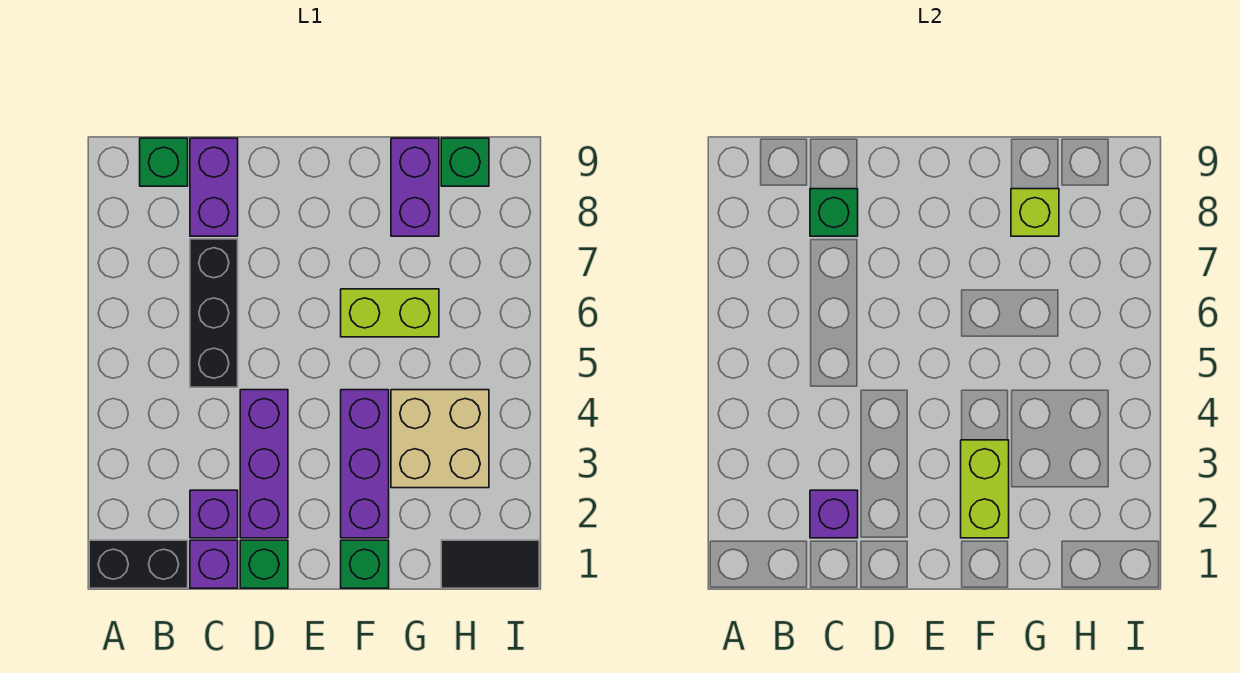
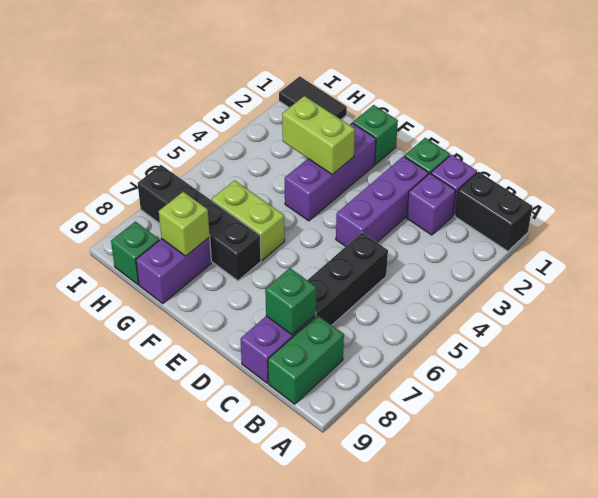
green brick B9 level 1 -> green brick B8:B9 level 1
purple brick C2 level 2 -> none
lime brick F2:F3 level 2 -> lime brick F3:G3 level 2
none -> black brick F7:I7 level 1
tan brick G3:H4 level 1 -> none

